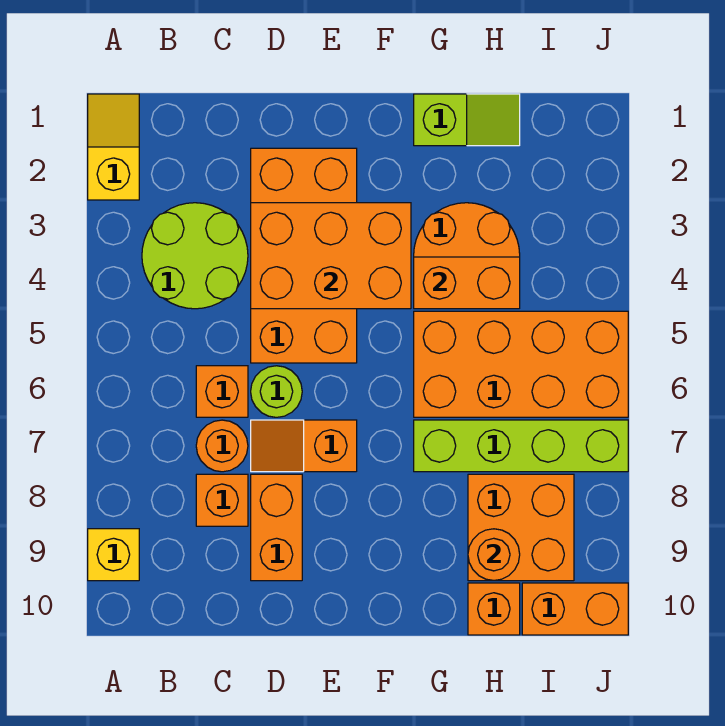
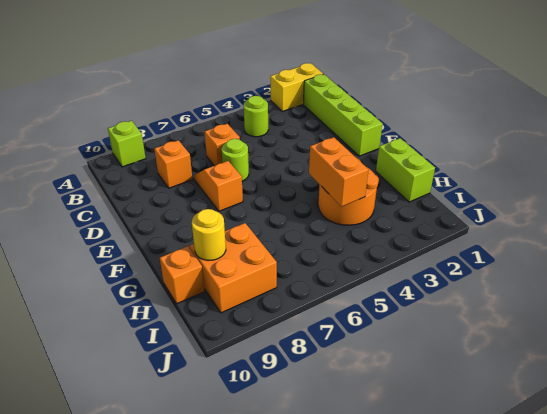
yellow slope A1:A2 level 1 top 2 -> yellow brick A1:A2 level 1
yellow brick A9 level 1 -> lime brick A9 level 1
lime round brick B3:C4 level 1 -> lime round brick B4 level 1
orange round brick C7 level 1 -> none
orange brick D2:E5 level 1 -> none
orange brick D3:F4 level 2 -> none
orange brick D8:D9 level 1 -> none
lime slope G1:H1 level 1 top G -> lime brick G1:H1 level 1
orange brick G5:J6 level 1 -> none
lime brick G7:J7 level 1 -> lime brick B1:E1 level 1
orange round brick H9 level 2 -> yellow round brick H9 level 2
orange brick I10:J10 level 1 -> none

